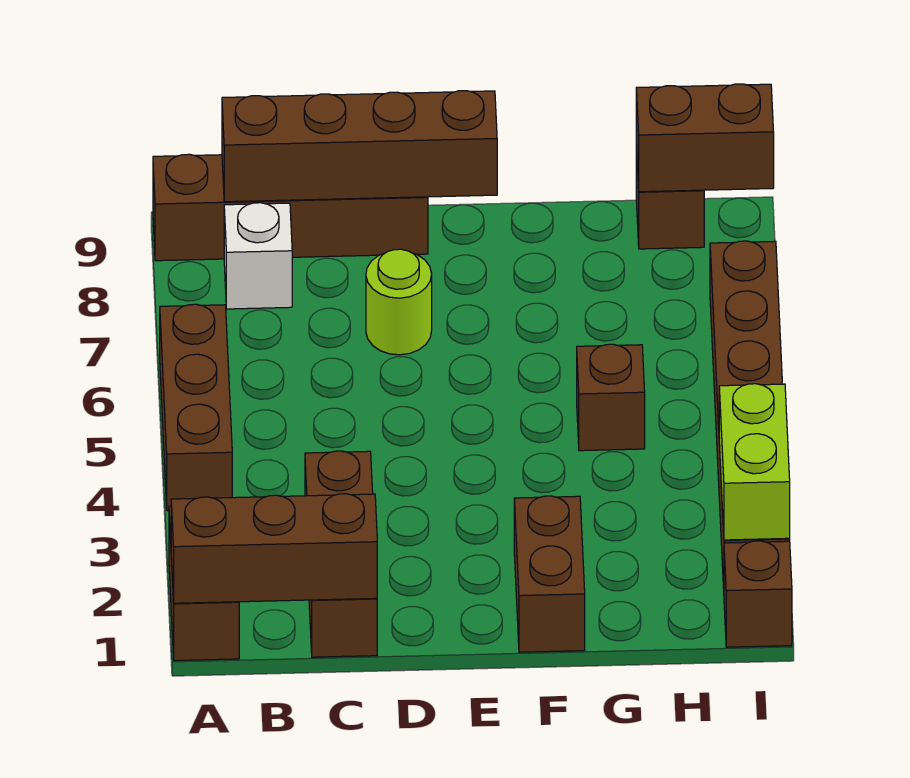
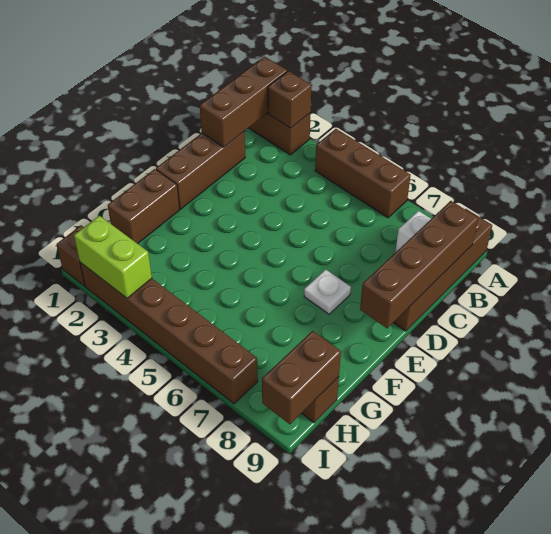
brown brick C1:C3 level 1 -> brown brick C1:E1 level 1
lime round brick D7 level 1 -> none
none -> white plate E7 level 1
brown brick F1:F2 level 1 -> brown brick F1:G1 level 1
brown brick G5 level 1 -> brown brick A2 level 2

